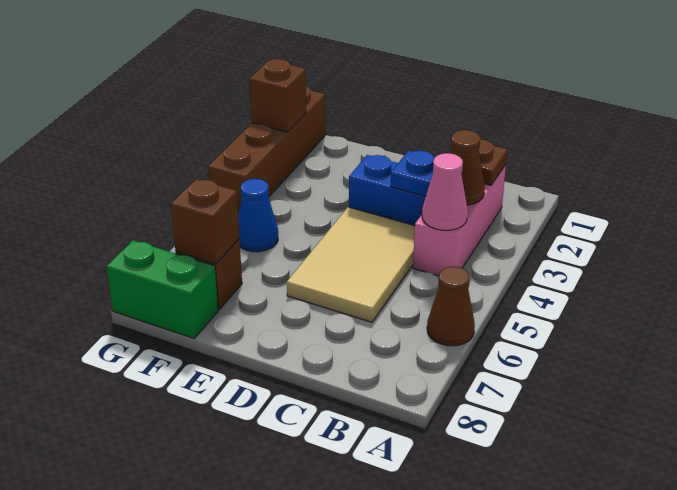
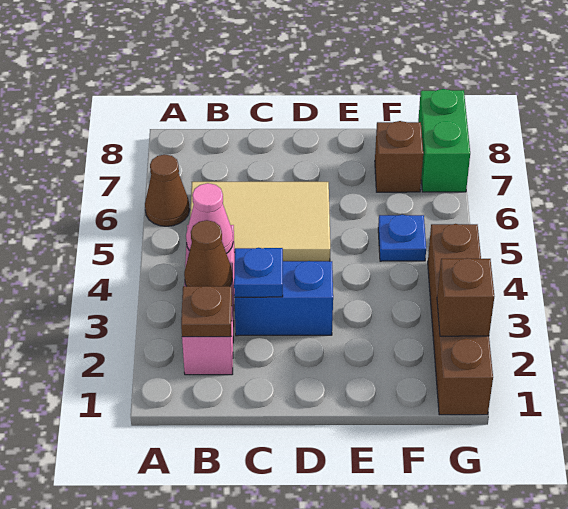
tan tile C4:D6 level 1 -> tan tile B5:D6 level 1
blue cone F5 level 1 -> blue plate F5 level 1
brown brick F7 level 2 -> none
green brick F8:G8 level 1 -> green brick G7:G8 level 1

